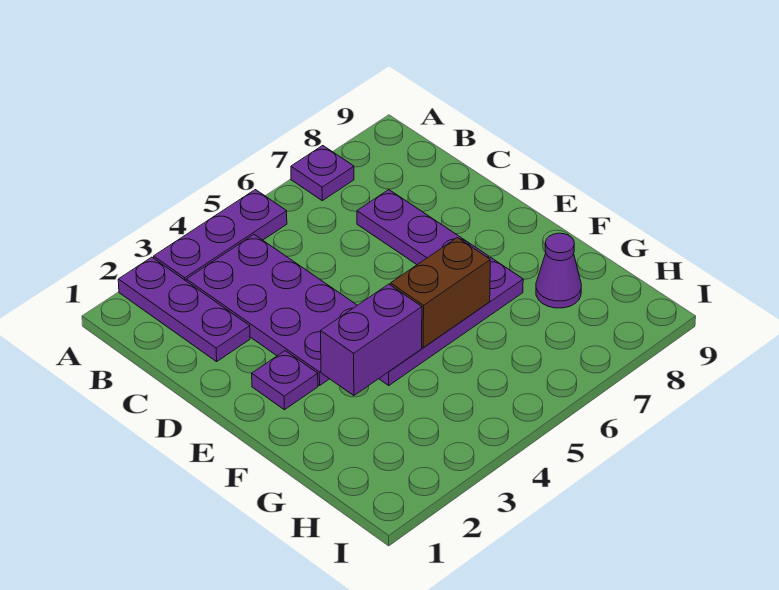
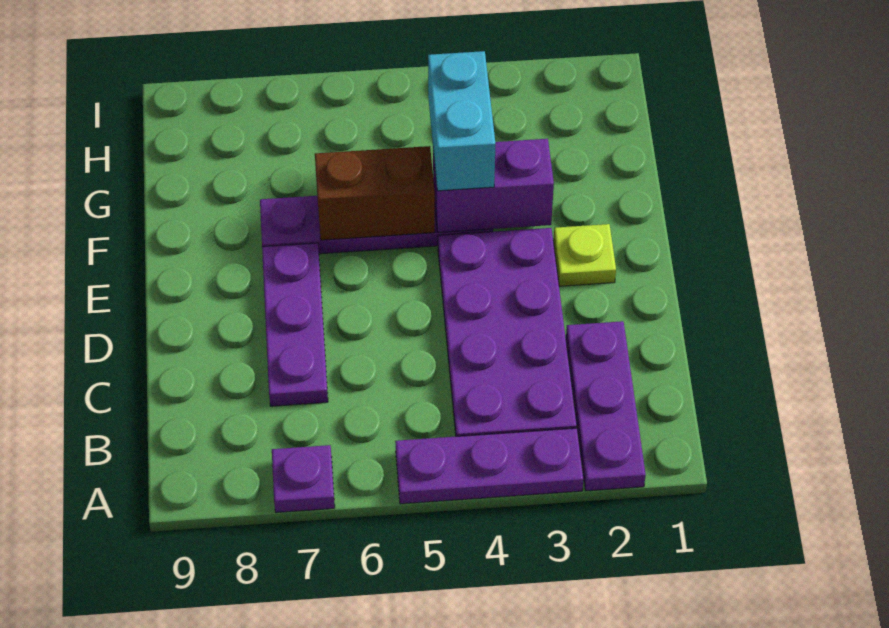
purple plate E2 level 1 -> lime plate E2 level 1
none -> cyan brick F4:G4 level 3
purple cone G8 level 1 -> none

